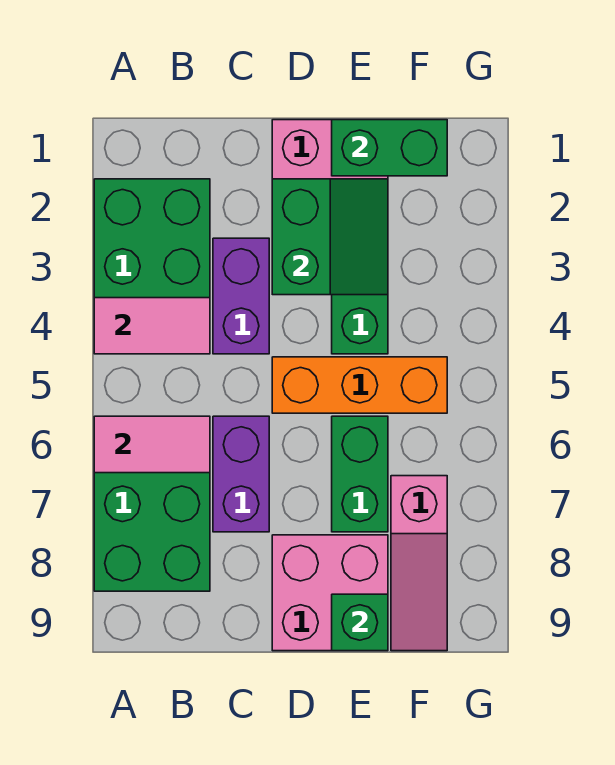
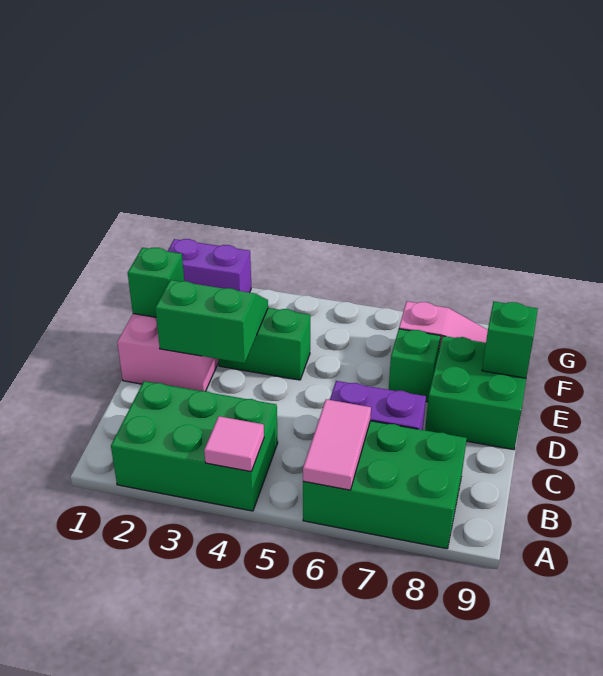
pink tile A4:B4 level 2 -> pink tile A4 level 2
purple brick C3:C4 level 1 -> purple brick G1:G2 level 1
orange brick D5:F5 level 1 -> none
pink brick D8:E9 level 1 -> green brick D8:E9 level 1
green brick E1:F1 level 2 -> green brick E1 level 2
green brick E6:E7 level 1 -> green brick E7 level 1

